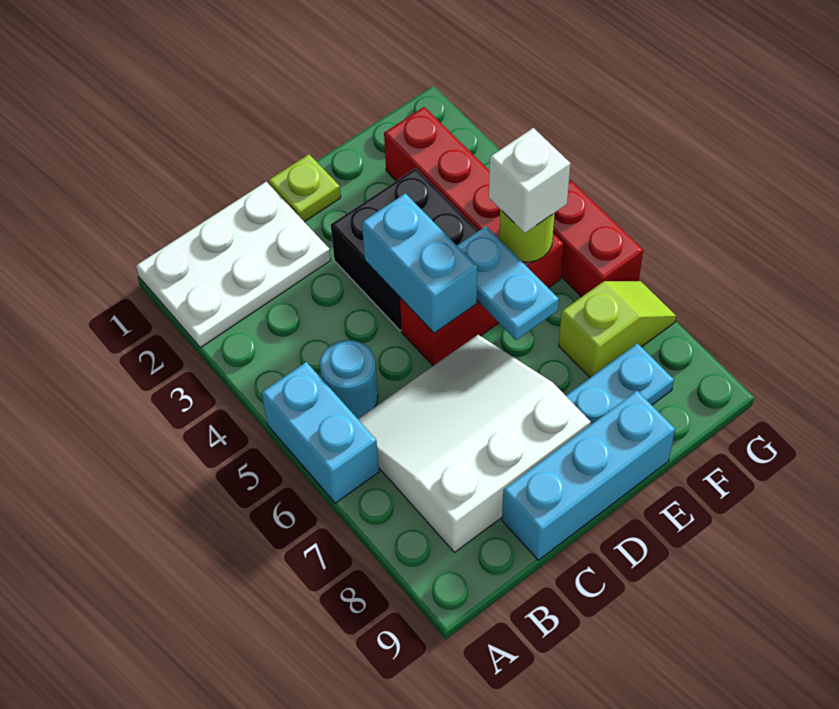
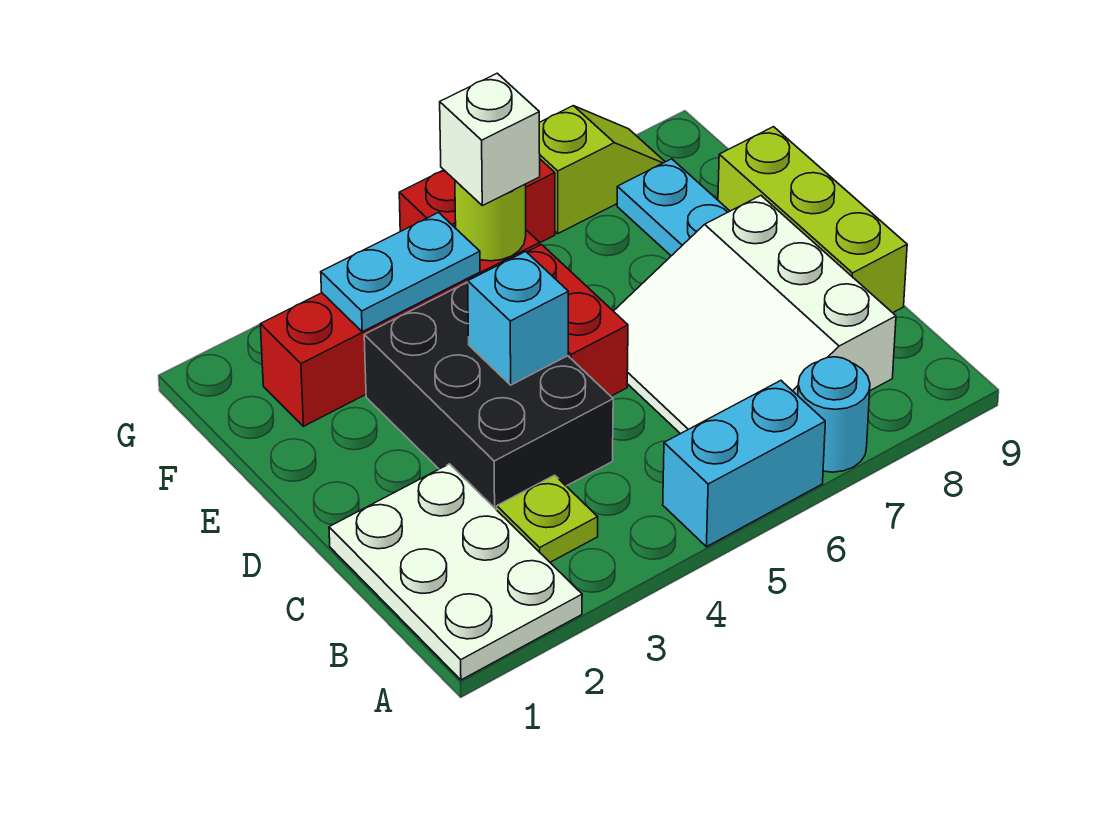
cyan round brick B5 level 1 -> cyan round brick A7 level 1
cyan brick C9:E9 level 1 -> lime brick C9:E9 level 1
lime plate D1 level 1 -> lime plate B3 level 1
black brick D3:E4 level 1 -> black brick C3:E4 level 1
cyan brick D4:D5 level 2 -> cyan brick D4 level 2
cyan plate E5:E6 level 2 -> cyan plate F3:F4 level 2
lime slope F7:G7 level 1 top F -> lime slope G7:G8 level 1 top 7

